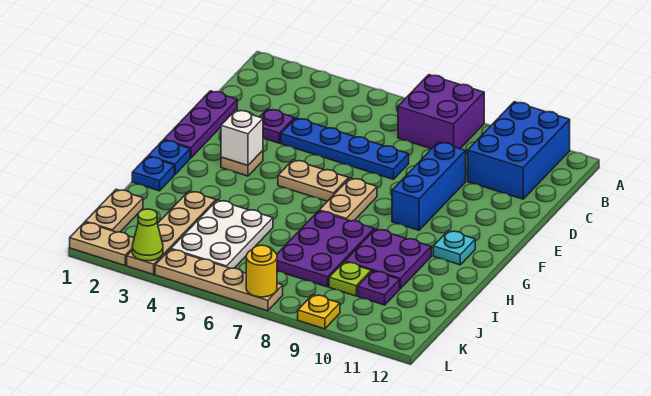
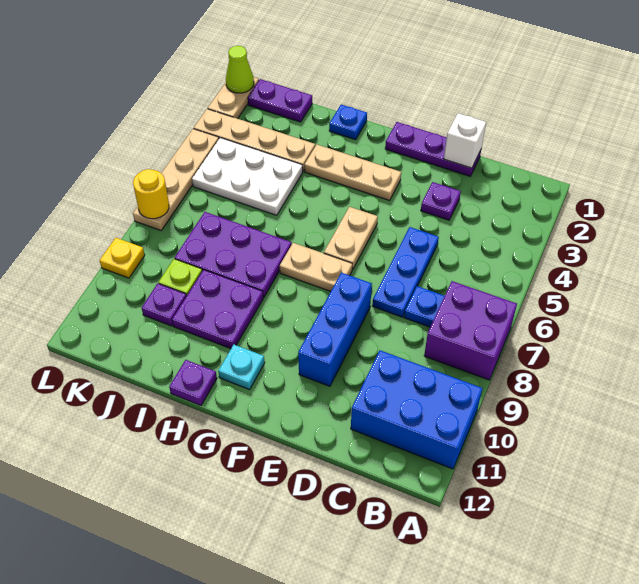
blue plate D4:D7 level 1 -> blue plate D5:D7 level 1
blue brick D9:F9 level 1 -> blue brick E8:E10 level 1
tan plate F3 level 1 -> tan plate F3:H3 level 1
white brick F3 level 2 -> white brick D1 level 2
blue plate G1 level 1 -> blue plate C7 level 1
none -> purple plate H12 level 1
tan plate J1:K1 level 1 -> purple plate J1:K1 level 1
lime cone L3 level 2 -> lime cone L1 level 2

